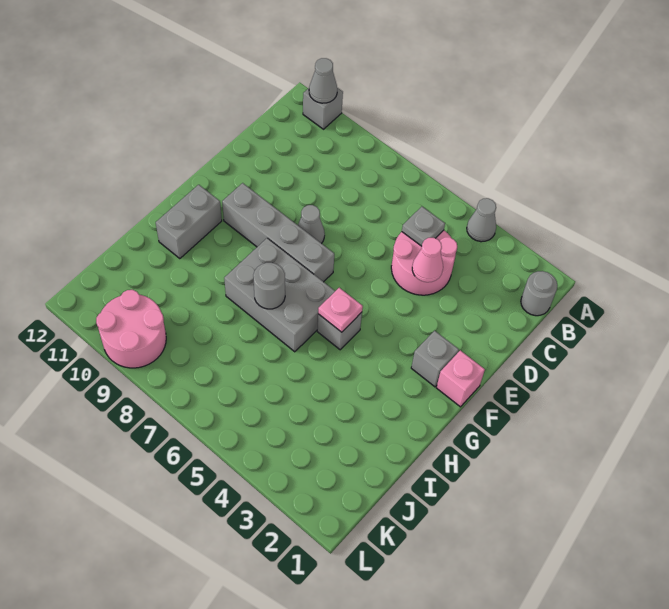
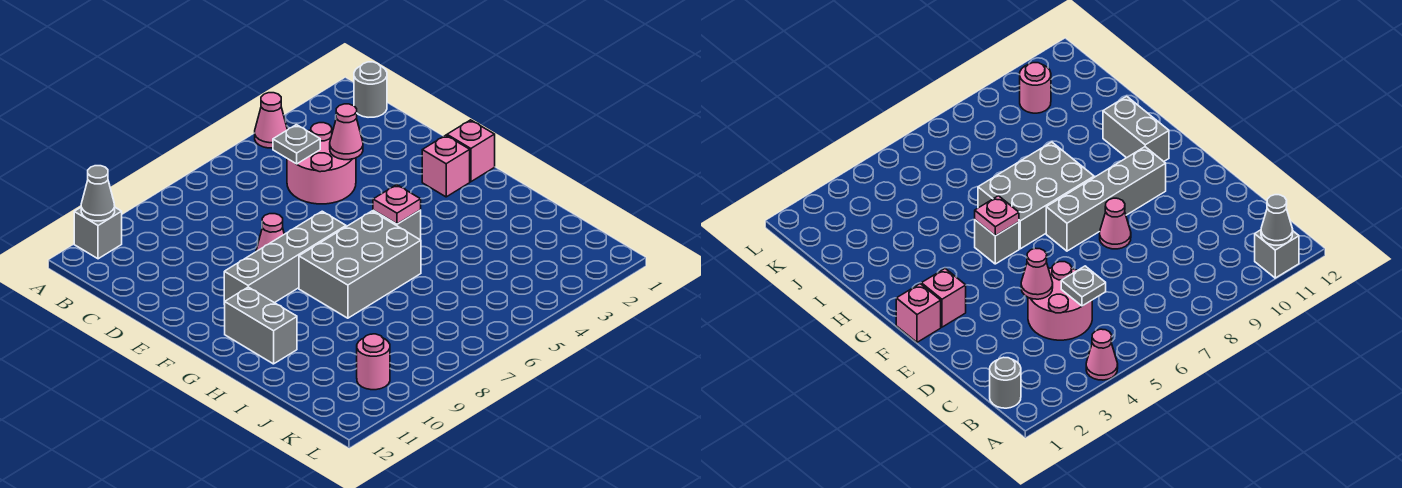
grey cone A4 level 1 -> pink cone A4 level 1
grey cone E8 level 1 -> pink cone E8 level 1
grey brick F2 level 1 -> pink brick F2 level 1
grey round brick H7 level 2 -> none
pink round brick K9:L10 level 1 -> pink round brick K10 level 1

